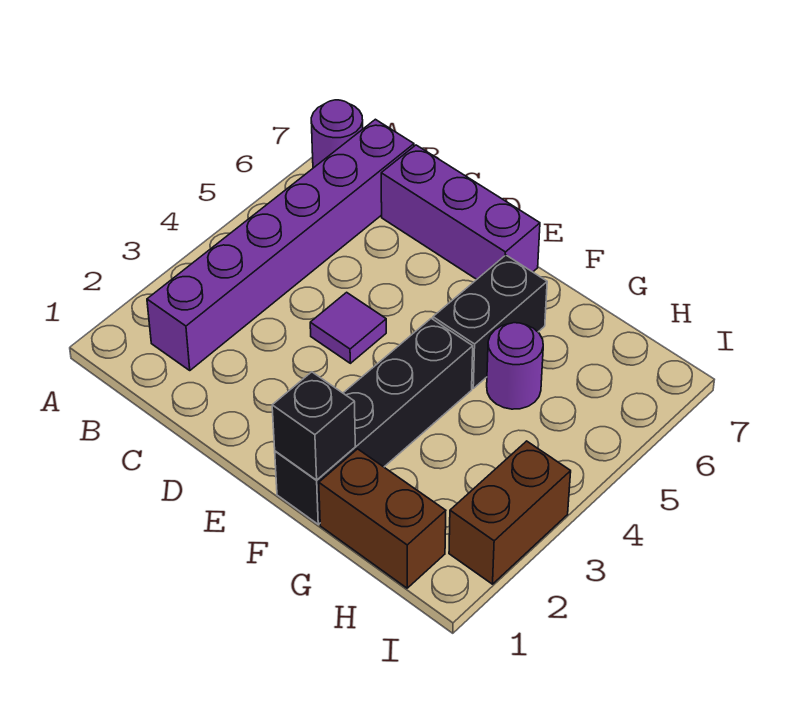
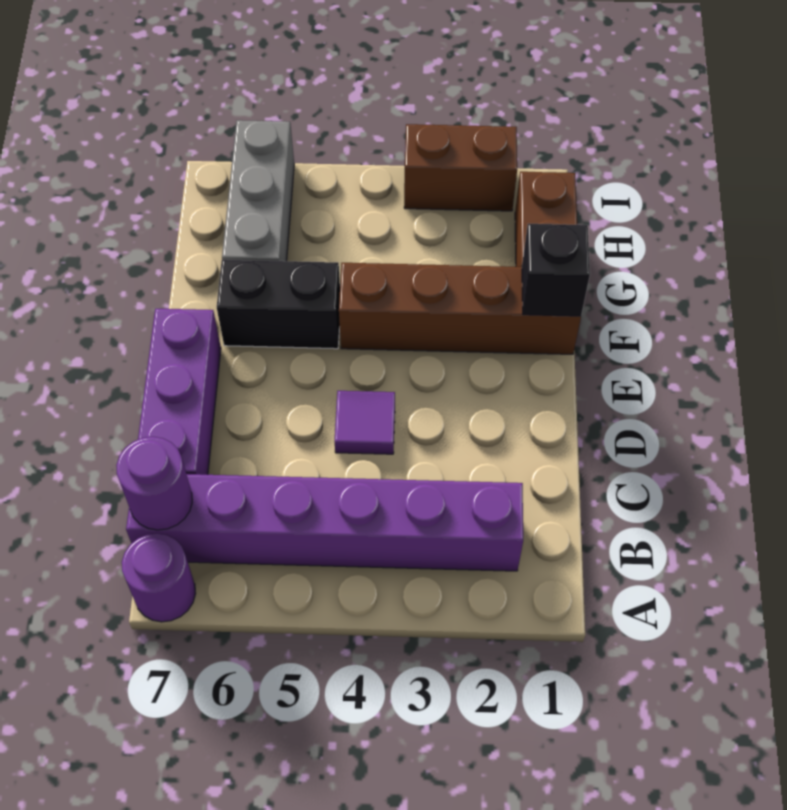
black brick F1:F4 level 1 -> brown brick F1:F4 level 1
purple round brick G5 level 1 -> purple round brick B7 level 2
none -> grey brick G6:I6 level 1

